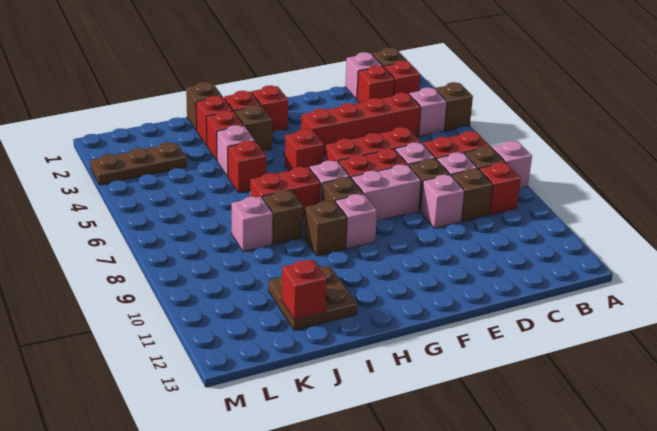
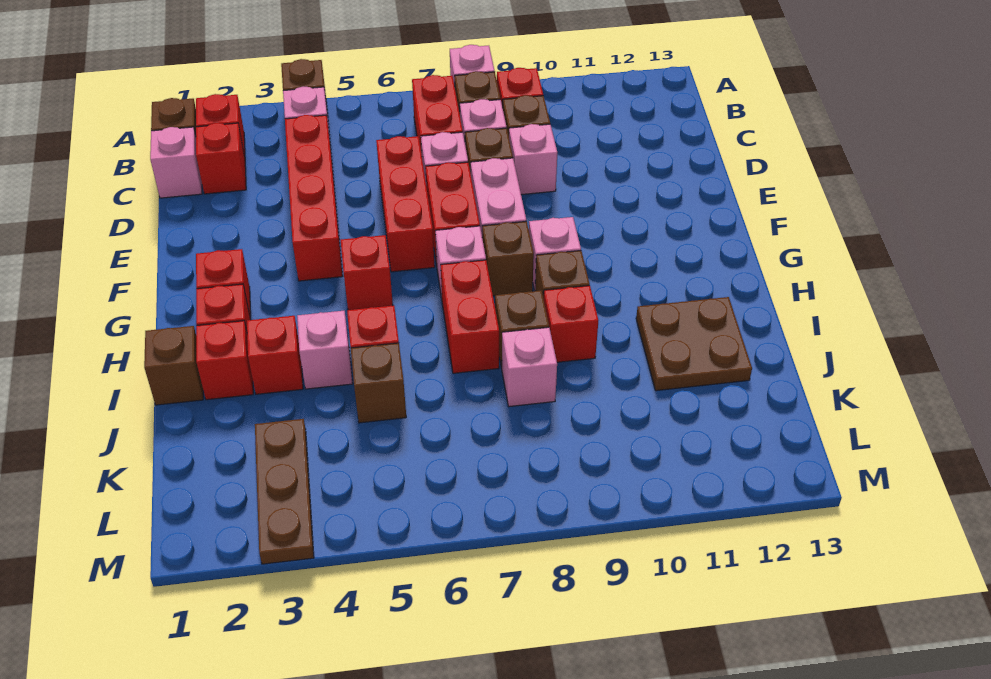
brown brick H3 level 1 -> brown brick J5 level 1
red brick J12 level 2 -> red brick I9 level 1

